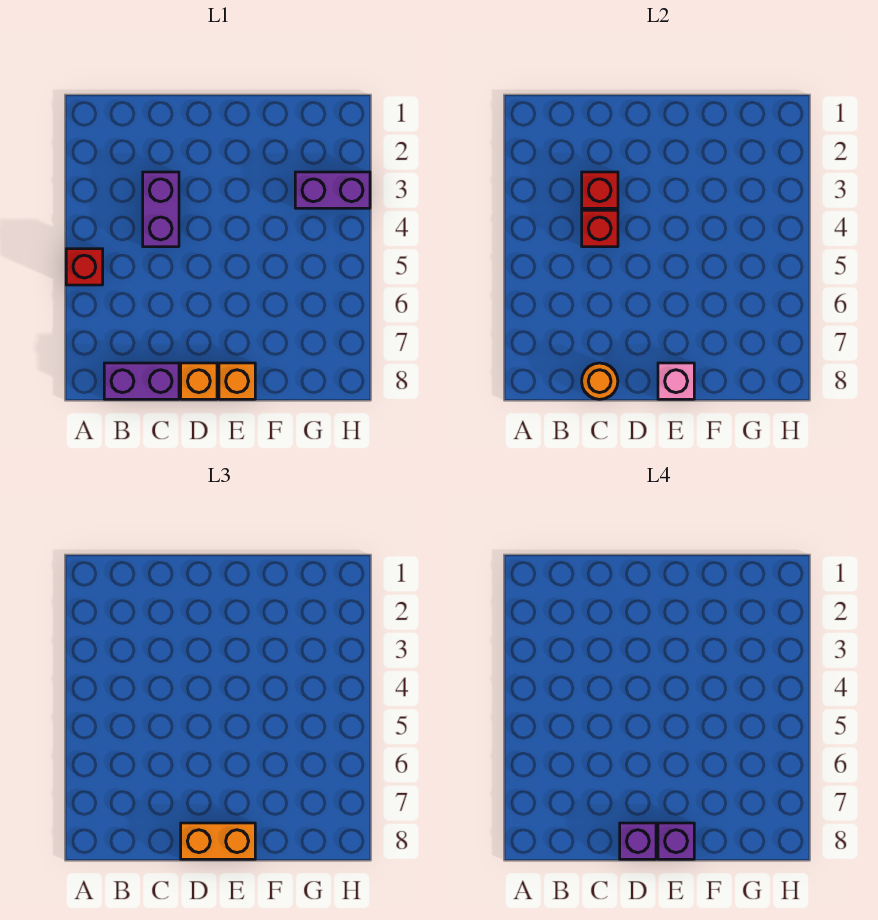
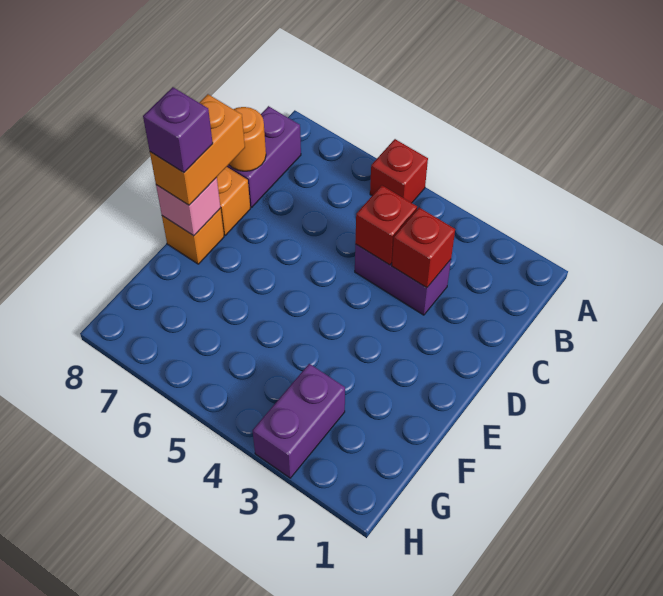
purple brick D8 level 4 -> none

